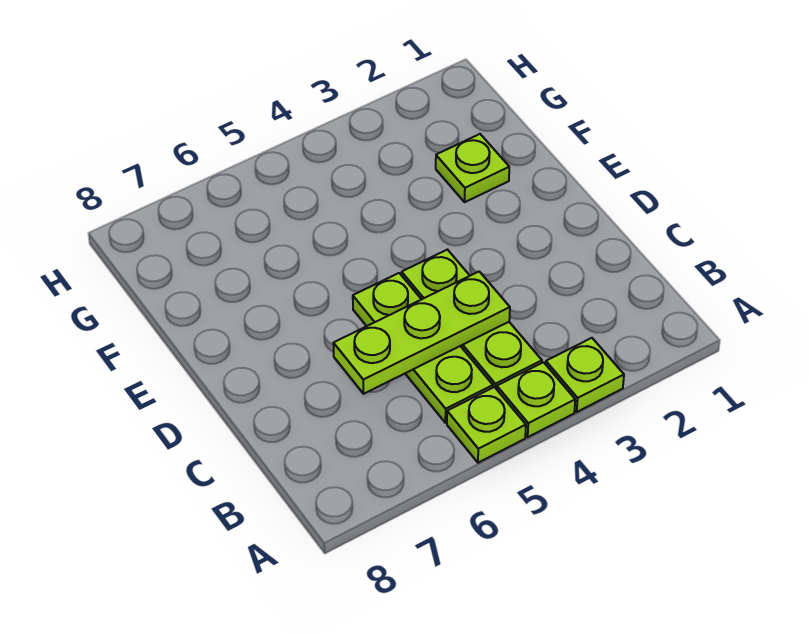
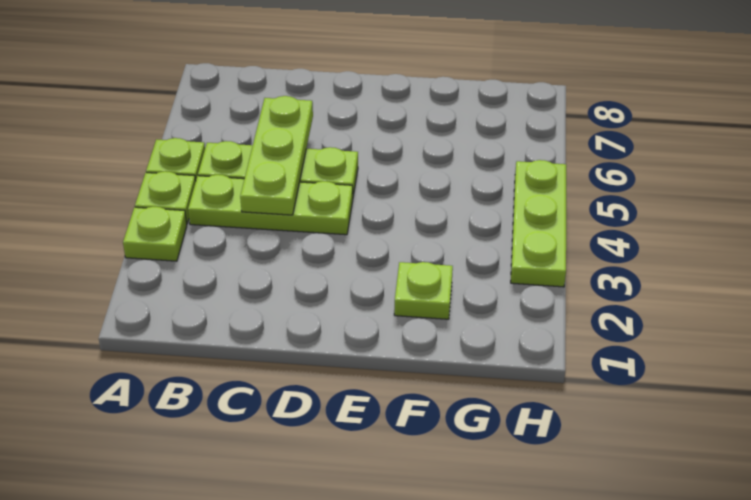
none -> lime plate H3:H5 level 1

